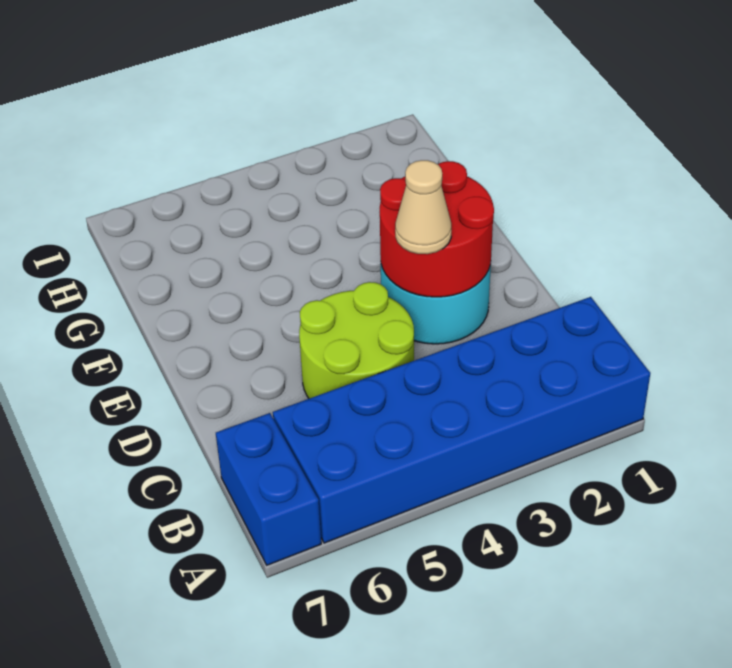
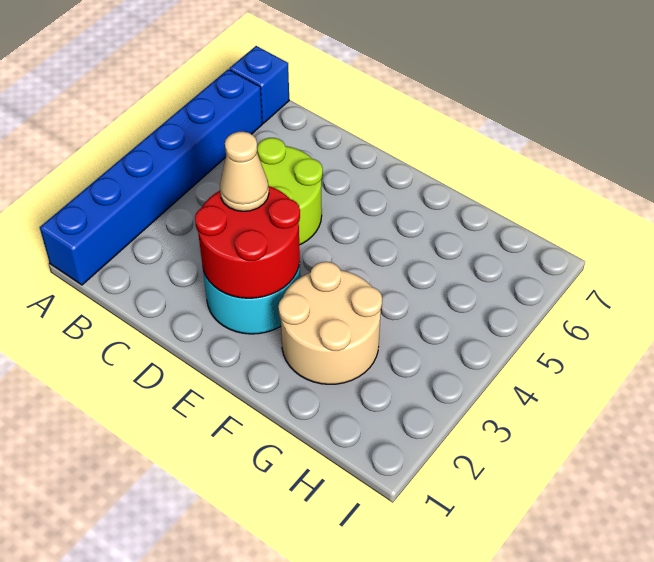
blue brick A1:B6 level 1 -> blue brick A1:A6 level 1
blue brick A7:B7 level 1 -> blue brick A7 level 1
none -> tan round brick F2:G3 level 1

